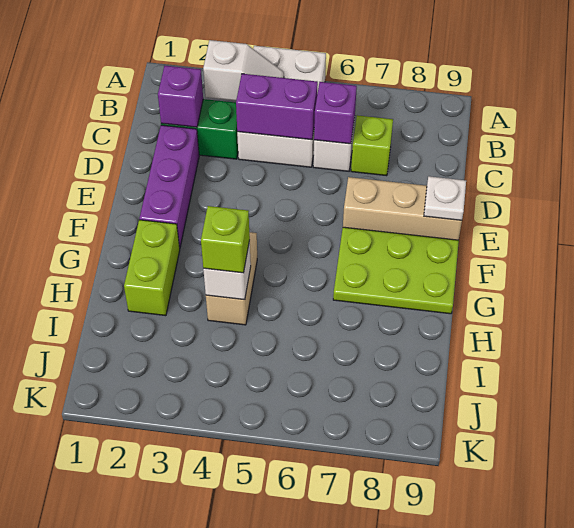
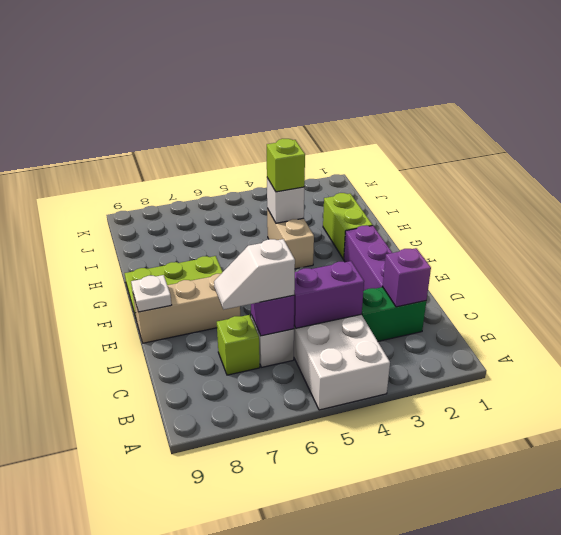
white slope B3:B4 level 2 top 3 -> white slope C6:C7 level 3 top 6

